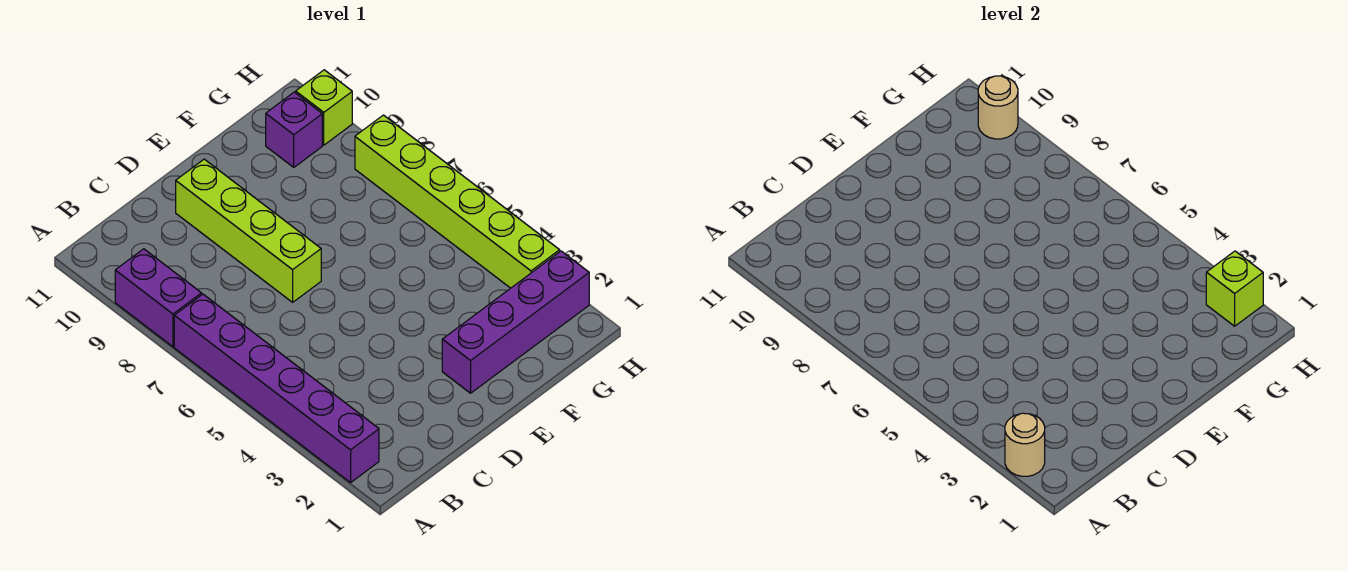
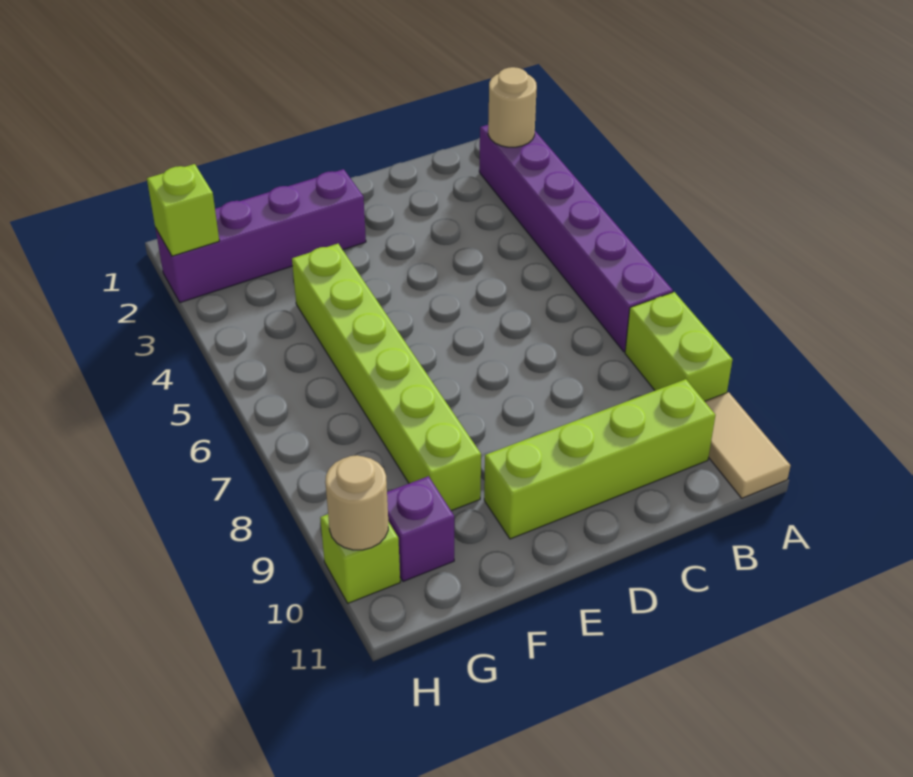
purple brick A8:A9 level 1 -> lime brick A8:A9 level 1
none -> tan tile A10:A11 level 1
lime brick D7:D10 level 1 -> lime brick B10:E10 level 1
lime brick H3:H8 level 1 -> lime brick F4:F9 level 1

